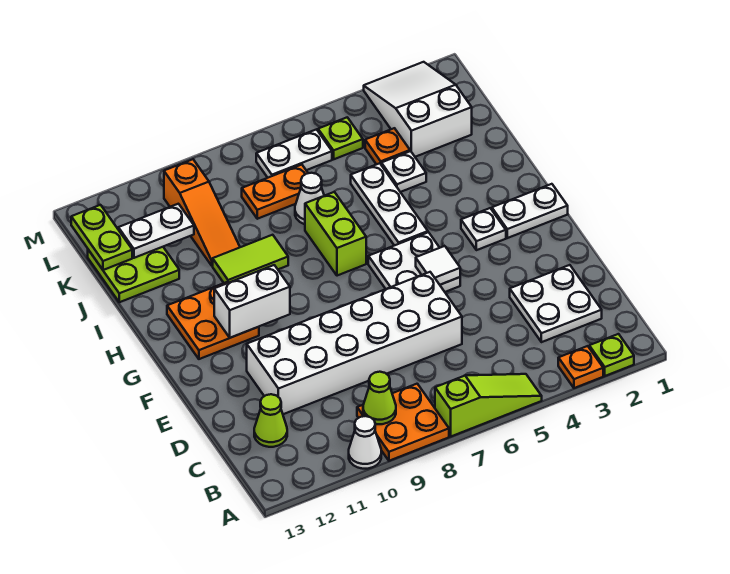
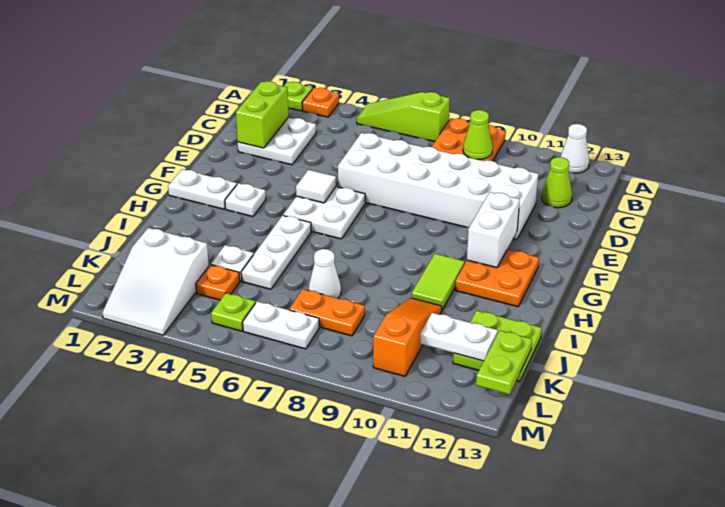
white cone A10 level 1 -> white cone A12 level 1
white brick G10:G11 level 2 -> white brick F11:G11 level 2
lime brick H7:I7 level 1 -> lime brick C2:D2 level 2
lime tile I9:I10 level 1 -> lime tile H10:I10 level 1

